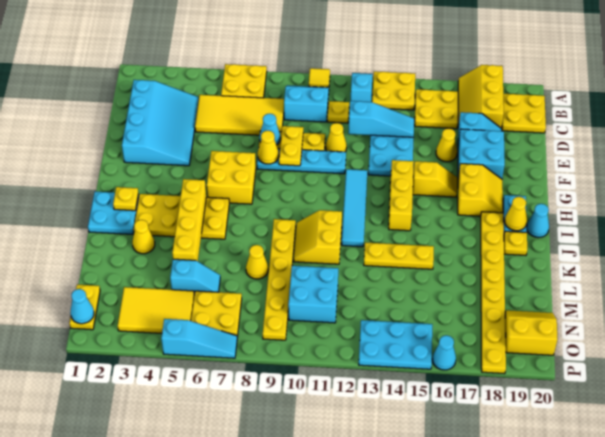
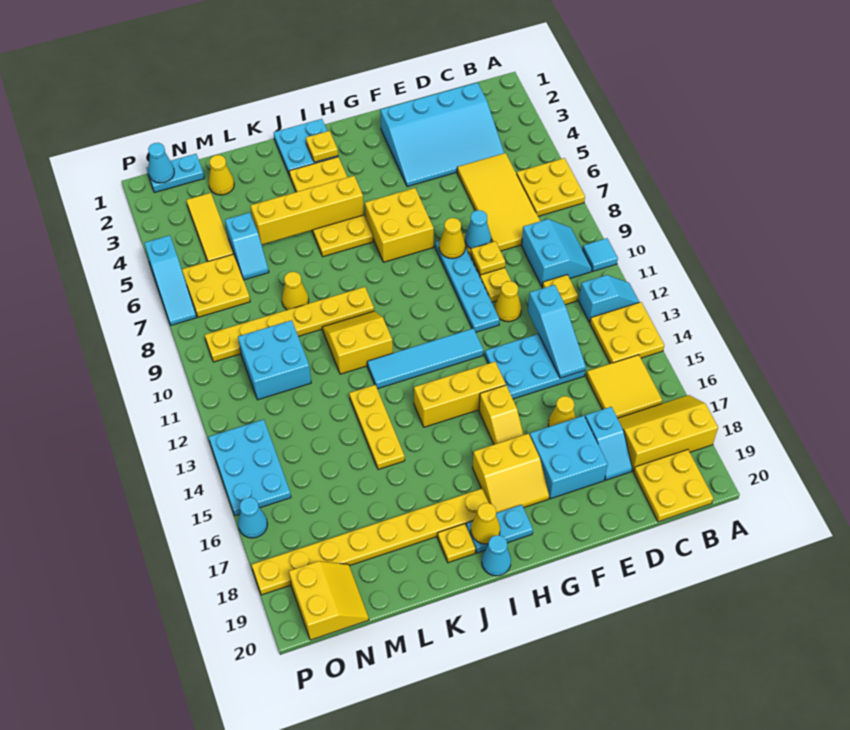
yellow tile A10 level 1 -> cyan tile A10 level 1
yellow plate B15:C16 level 1 -> yellow tile B15:C16 level 1
yellow plate E9:F9 level 2 -> yellow plate E9 level 2
yellow cone K3 level 1 -> yellow cone M2 level 1
yellow plate N1:O1 level 1 -> cyan plate N1:O1 level 1
yellow tile N3:O5 level 1 -> yellow tile N3:N5 level 1

